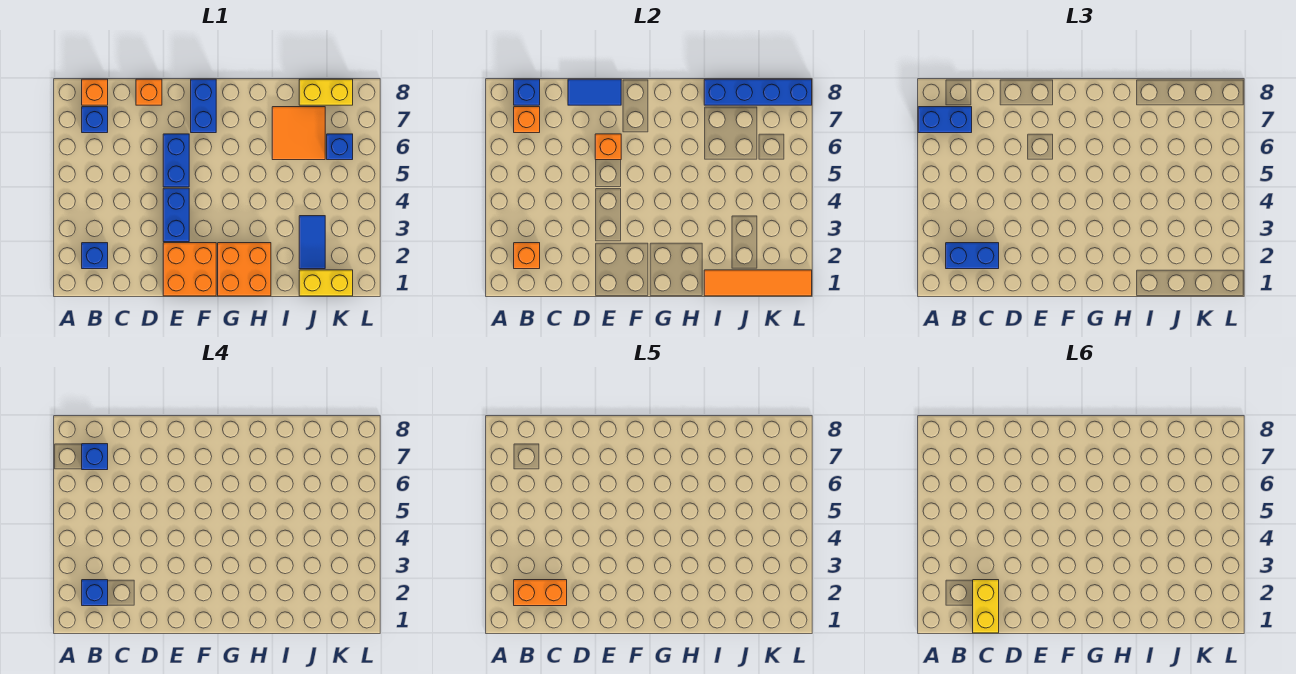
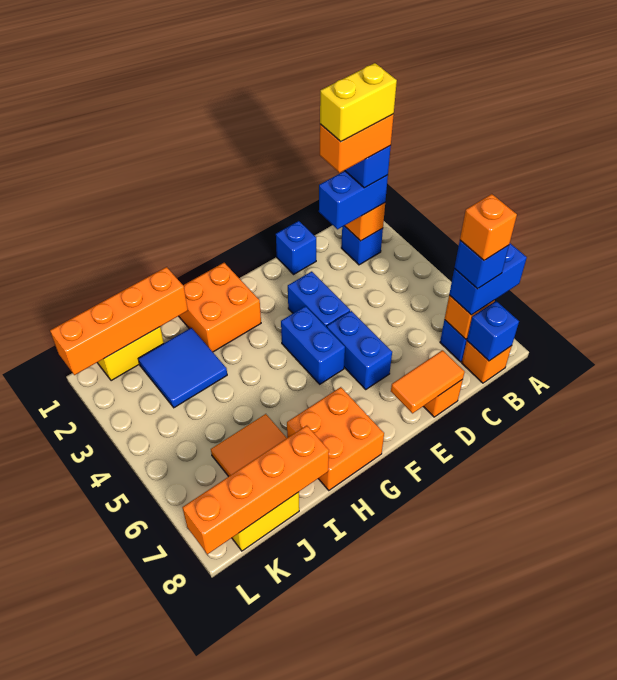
yellow brick C1:C2 level 6 -> yellow brick B2:C2 level 6
blue tile D8:E8 level 2 -> orange tile D8:E8 level 2
orange brick E1:F2 level 1 -> orange brick G7:H8 level 1
orange brick E6 level 2 -> orange brick B7 level 5
blue brick F7:F8 level 1 -> blue brick F4:F5 level 1
orange tile I1:L1 level 2 -> orange brick I1:L1 level 2
blue brick I8:L8 level 2 -> orange brick I8:L8 level 2
blue tile J2:J3 level 1 -> blue tile I2:J3 level 1
blue brick K6 level 1 -> blue brick D1 level 1

